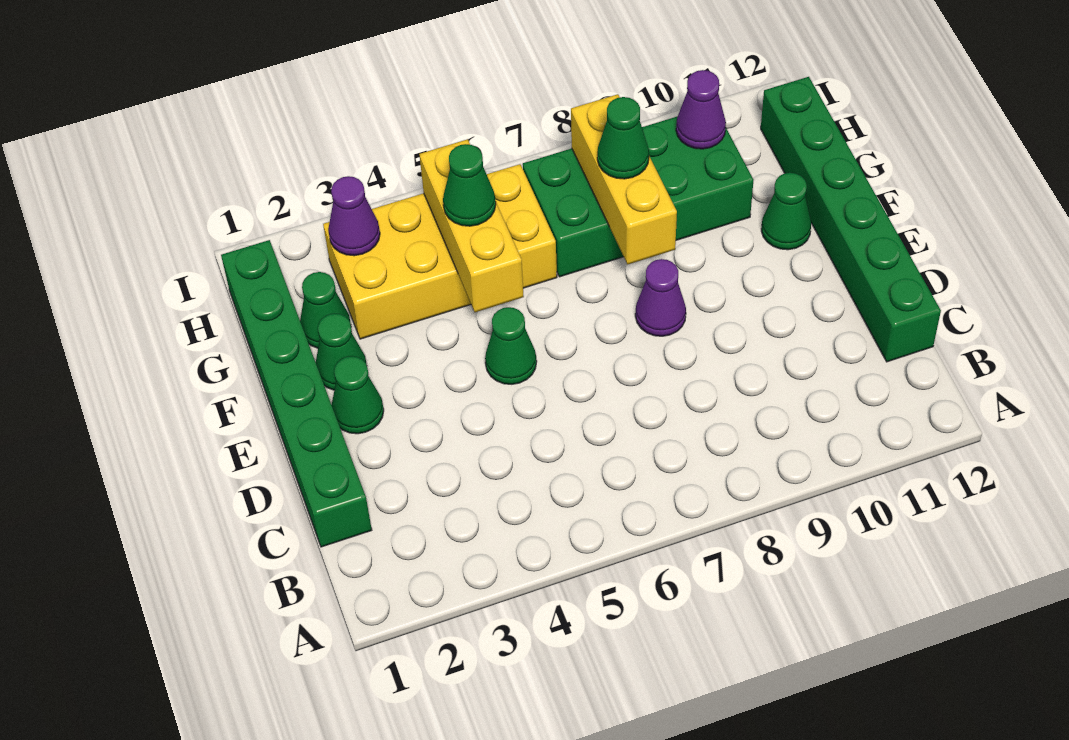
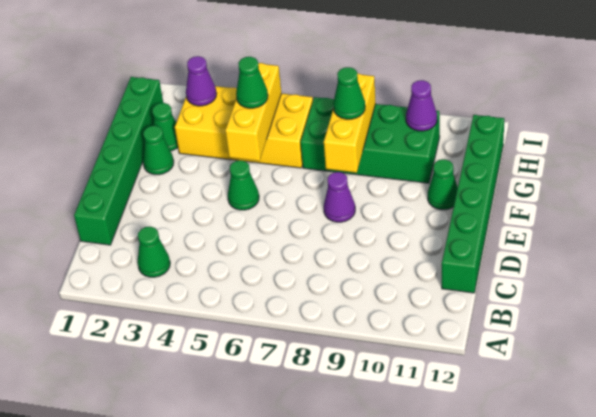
green cone E2 level 1 -> green cone B3 level 1

